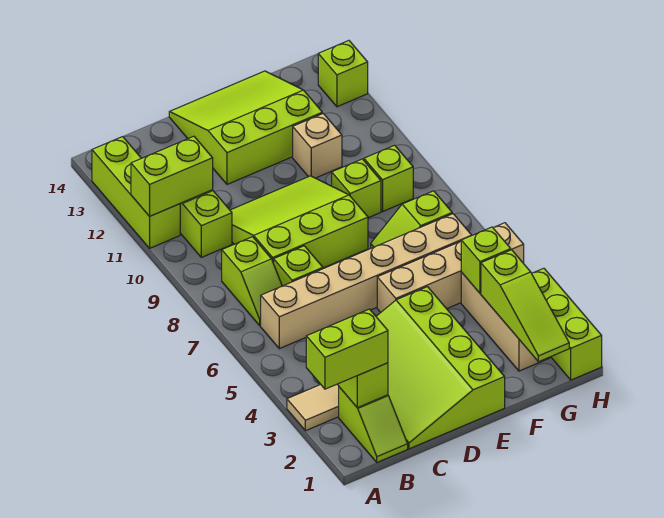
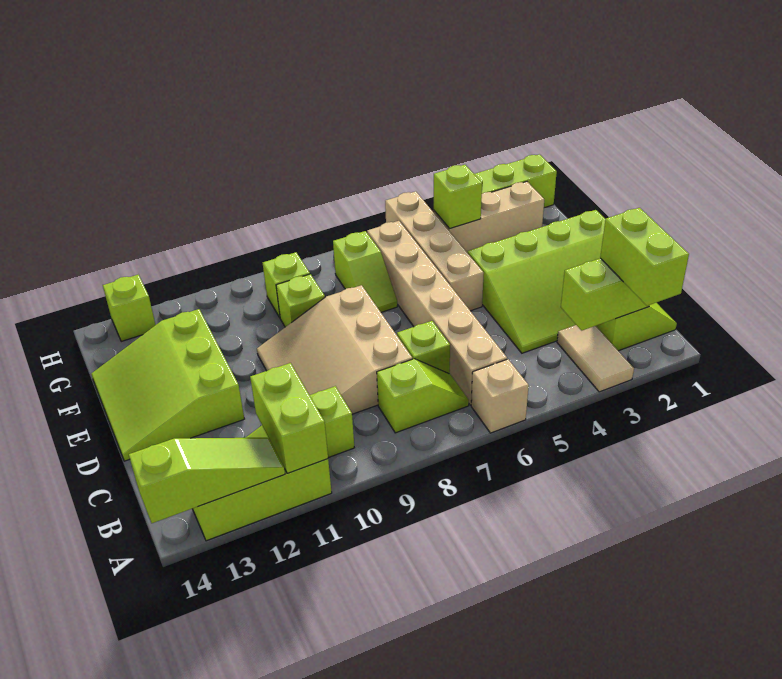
lime slope C8:E10 level 1 top 8 -> tan slope C8:E10 level 1 top 8
tan brick F11 level 1 -> tan brick A6 level 1
lime slope G1:G3 level 2 top 3 -> lime slope A12:A14 level 2 top 14

